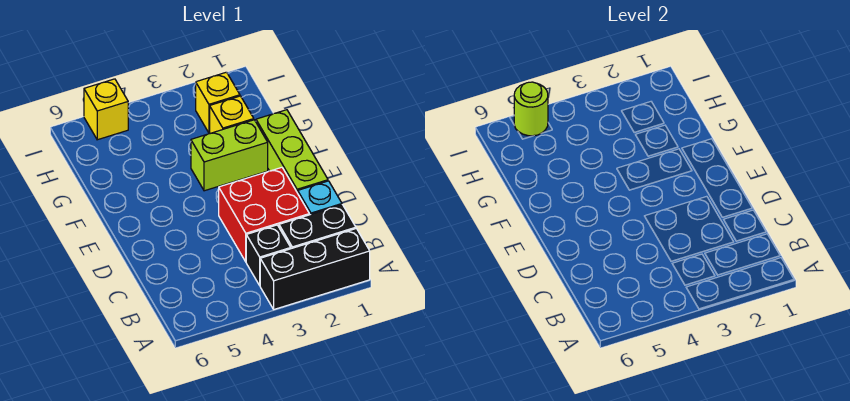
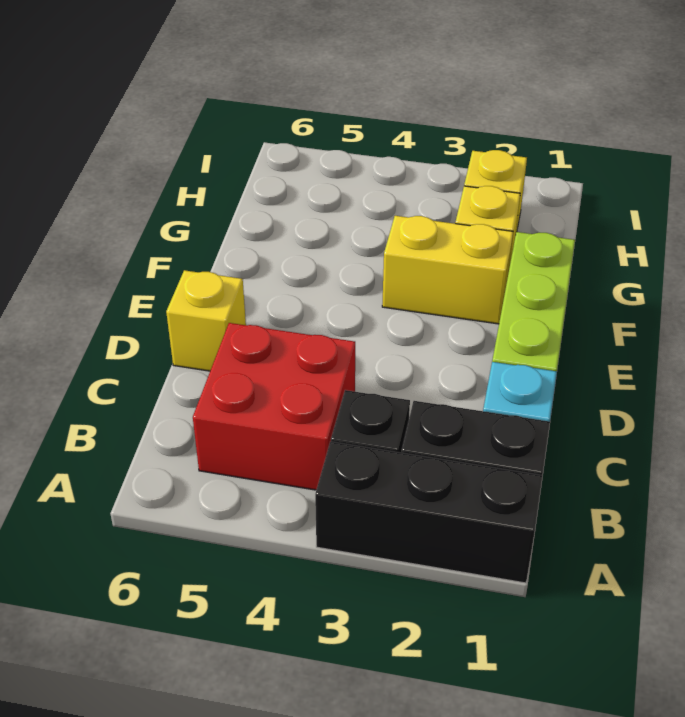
red brick C2:D3 level 1 -> red brick B4:C5 level 1
lime brick F2:F3 level 1 -> yellow brick F2:F3 level 1
yellow brick I5 level 1 -> yellow brick D6 level 1
lime round brick I5 level 2 -> none

